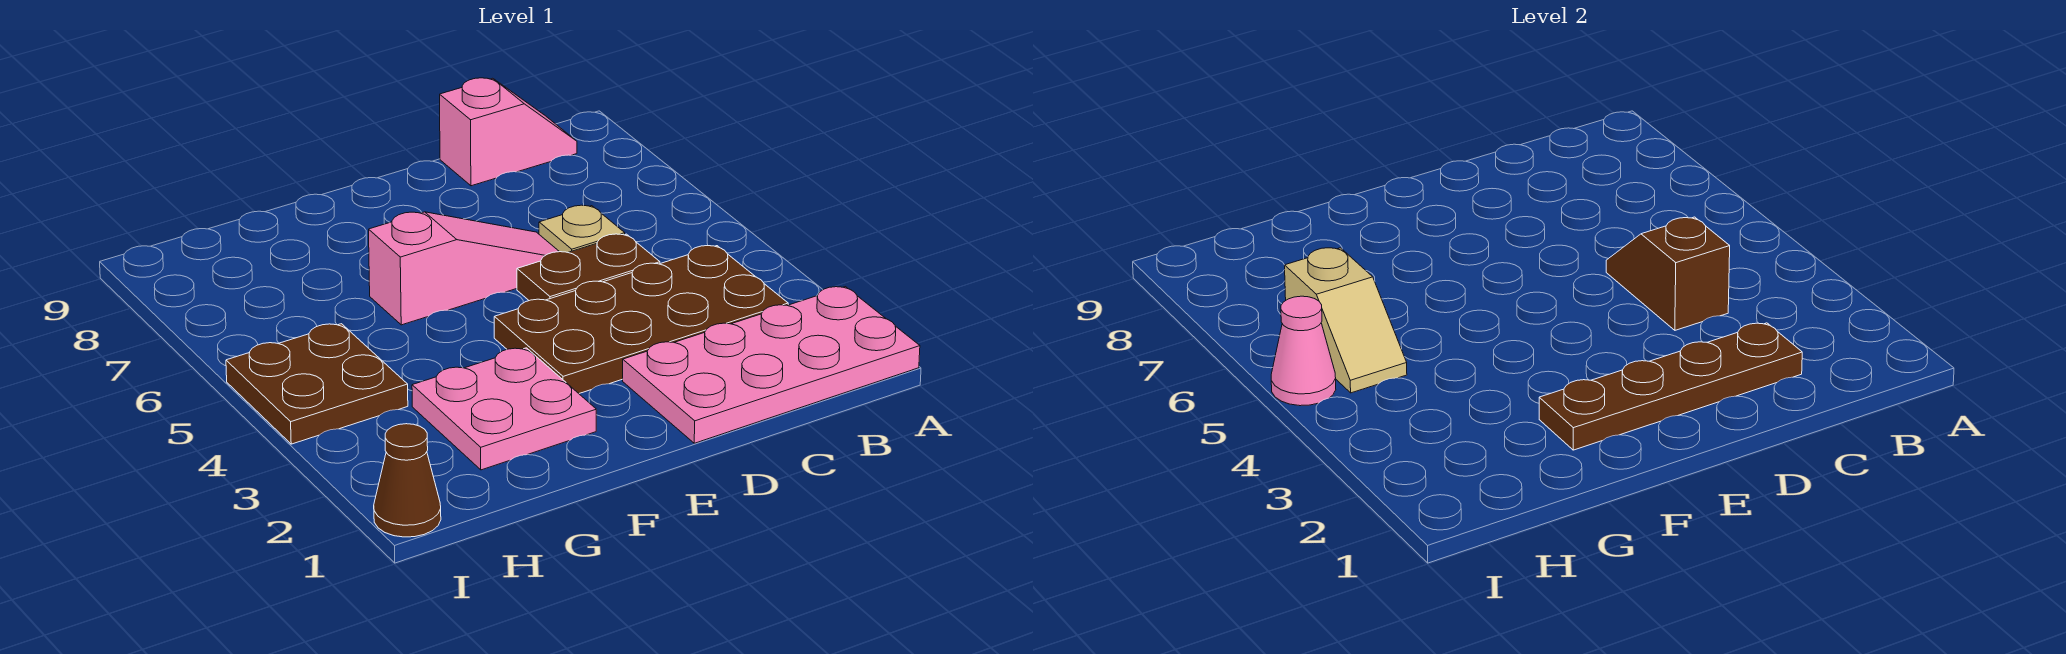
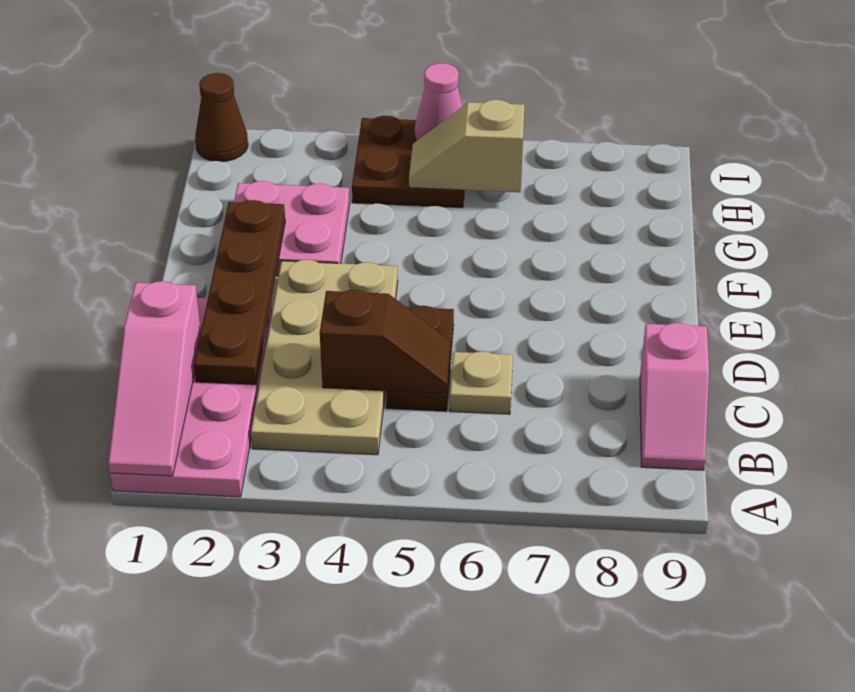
brown plate B3:E4 level 1 -> tan plate B3:E4 level 1
pink slope D6:F6 level 1 top F -> pink slope A1:C1 level 2 top C

